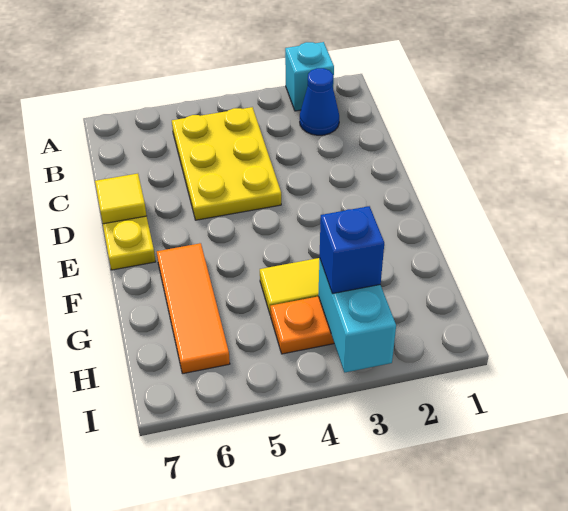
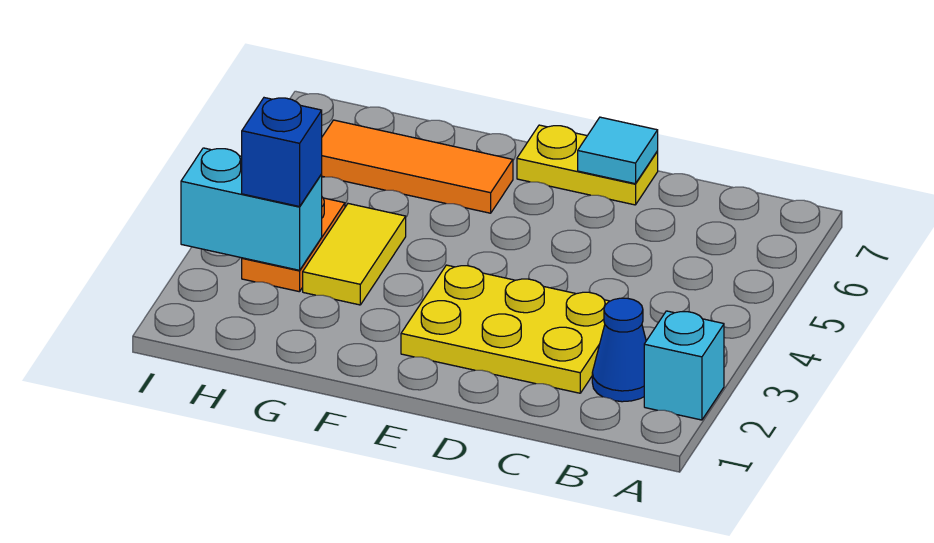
yellow plate B4:D5 level 1 -> yellow plate C2:E3 level 1
yellow tile D7 level 2 -> cyan tile D7 level 2

